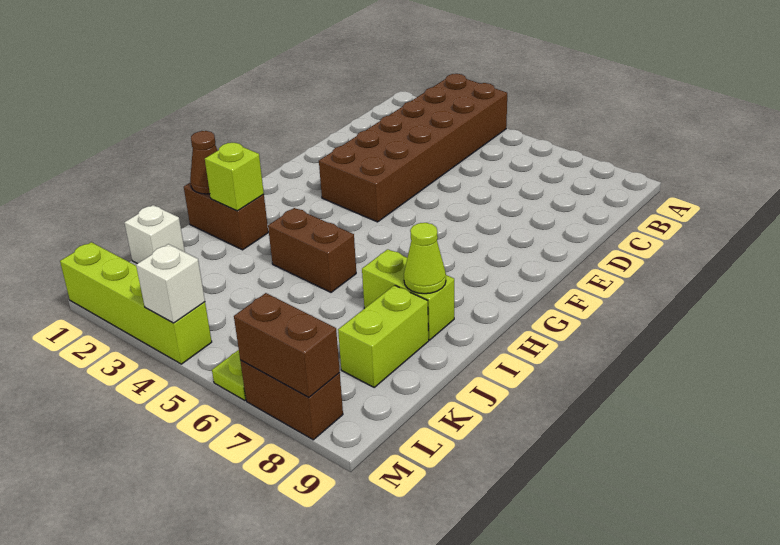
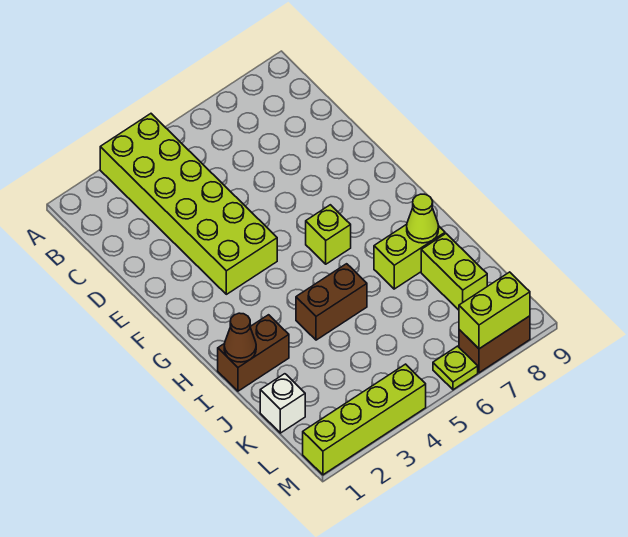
brown brick A3:F4 level 1 -> lime brick A3:F4 level 1
lime brick I2 level 2 -> lime brick G6 level 1
white brick M4 level 2 -> none
brown brick M7:M8 level 2 -> lime brick M7:M8 level 2

